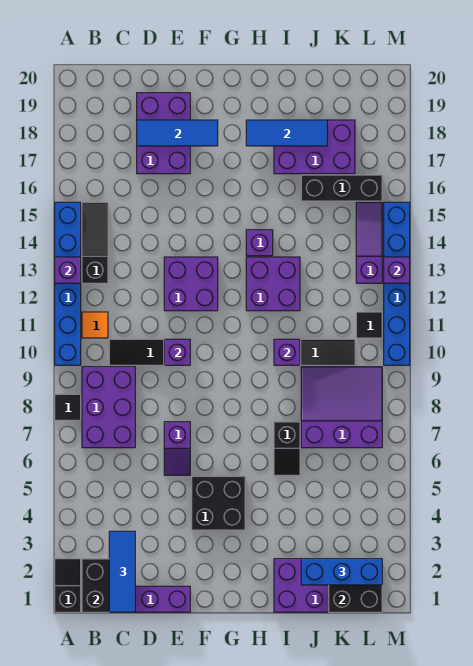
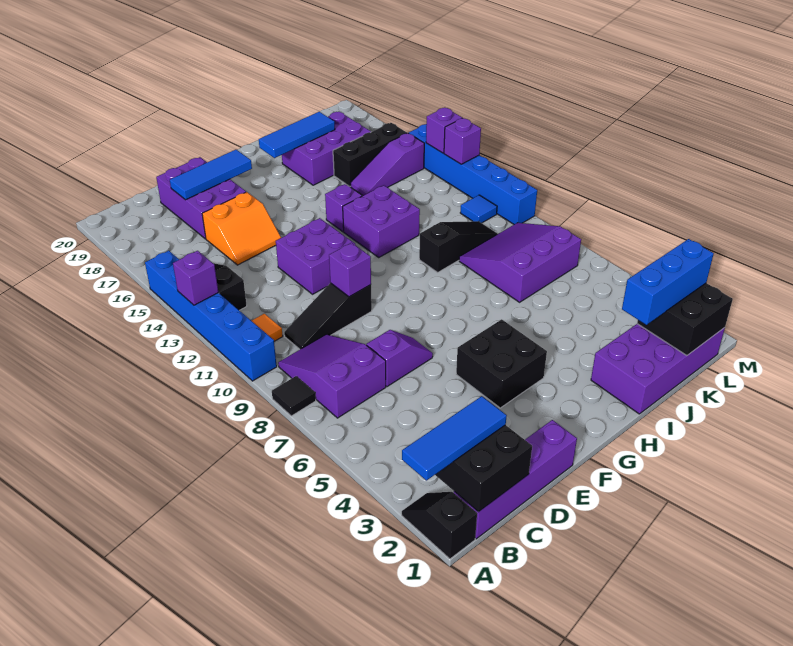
purple brick B7:C9 level 1 -> purple slope B7:C9 level 1 top 7
blue tile C1:C3 level 3 -> blue tile A2:C2 level 3
none -> orange slope D15:E16 level 1 top 16
purple slope E6:E7 level 1 top 7 -> purple slope D7:E7 level 1 top D
black slope I6:I7 level 1 top 7 -> none
purple brick I10 level 2 -> purple brick M14 level 2
black tile L11 level 1 -> blue tile L11 level 1
purple slope L13:L15 level 1 top 13 -> purple slope J15:L15 level 1 top L

